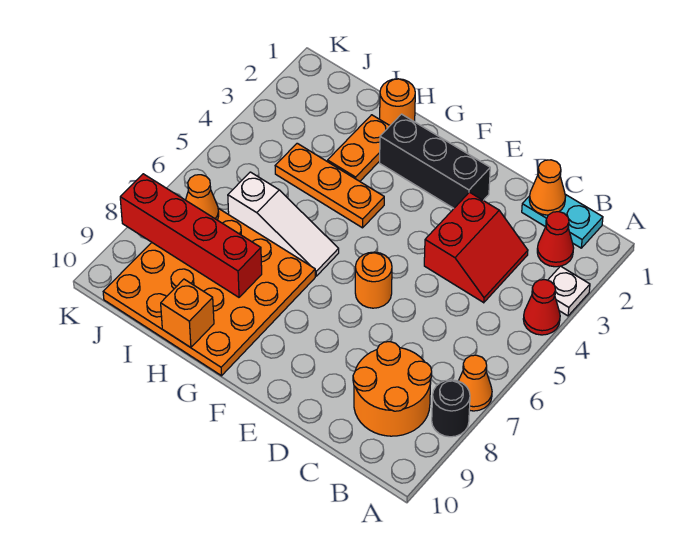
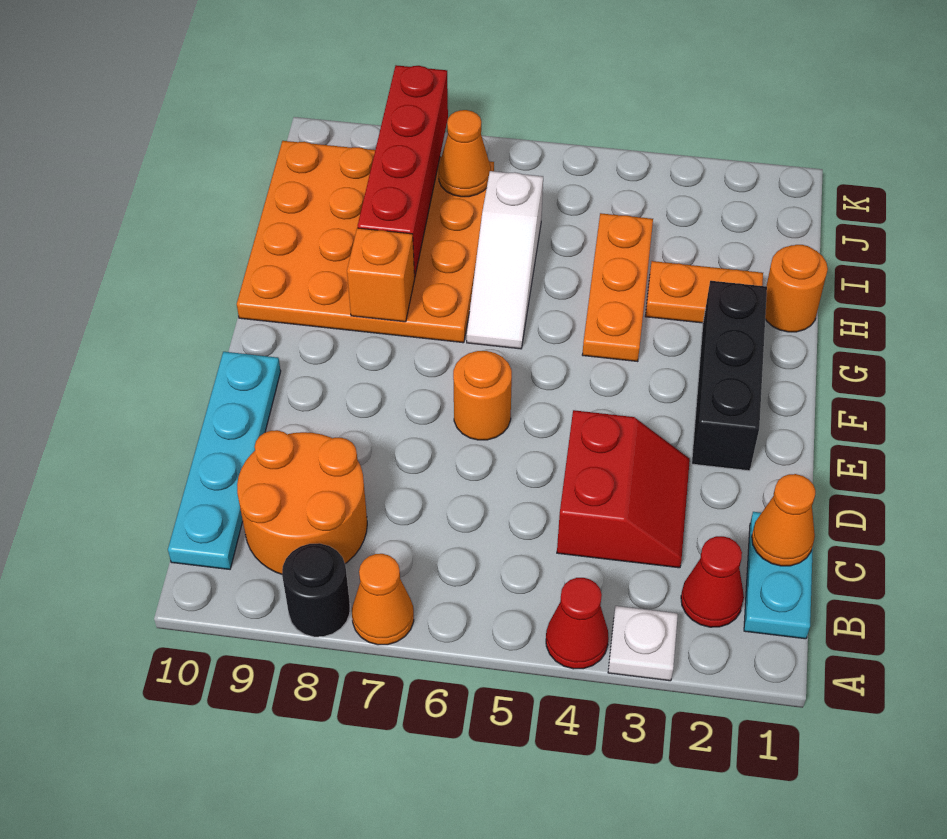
none -> cyan plate B10:E10 level 1
red slope C3:D4 level 1 top D -> red slope C3:D4 level 1 top 4
orange brick H10 level 2 -> orange brick G8 level 2

